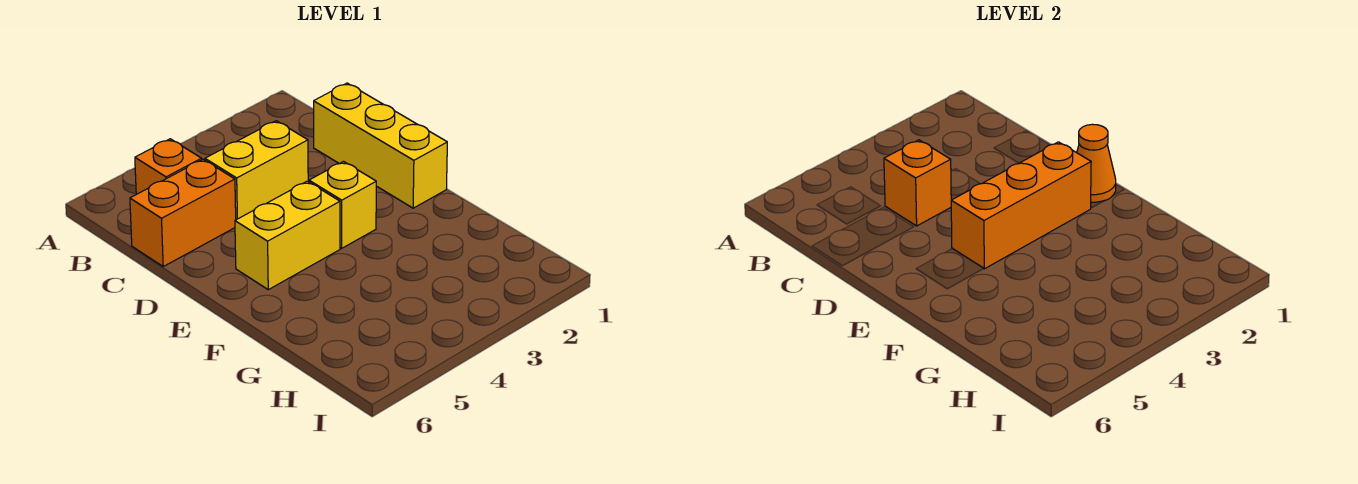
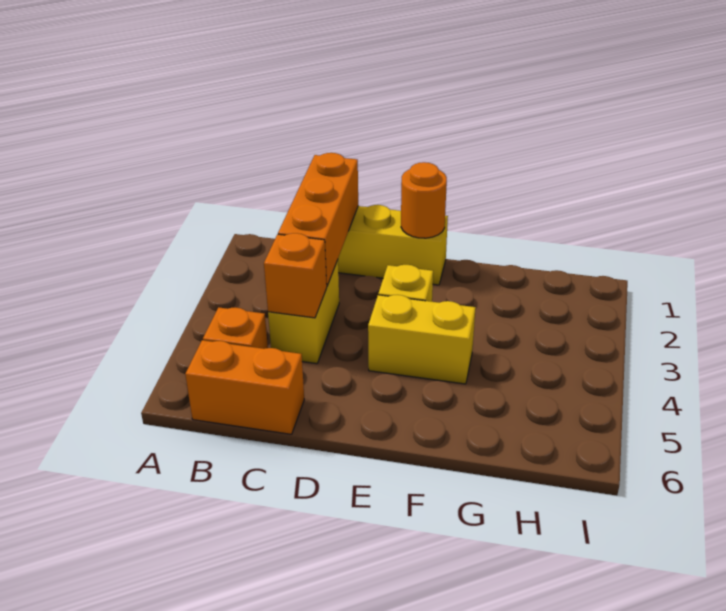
orange brick C5:C6 level 1 -> orange brick B6:C6 level 1
orange cone E1 level 2 -> orange round brick E1 level 2
orange brick E2:E4 level 2 -> orange brick C1:C3 level 2
yellow brick E4:E5 level 1 -> yellow brick E4:F4 level 1

